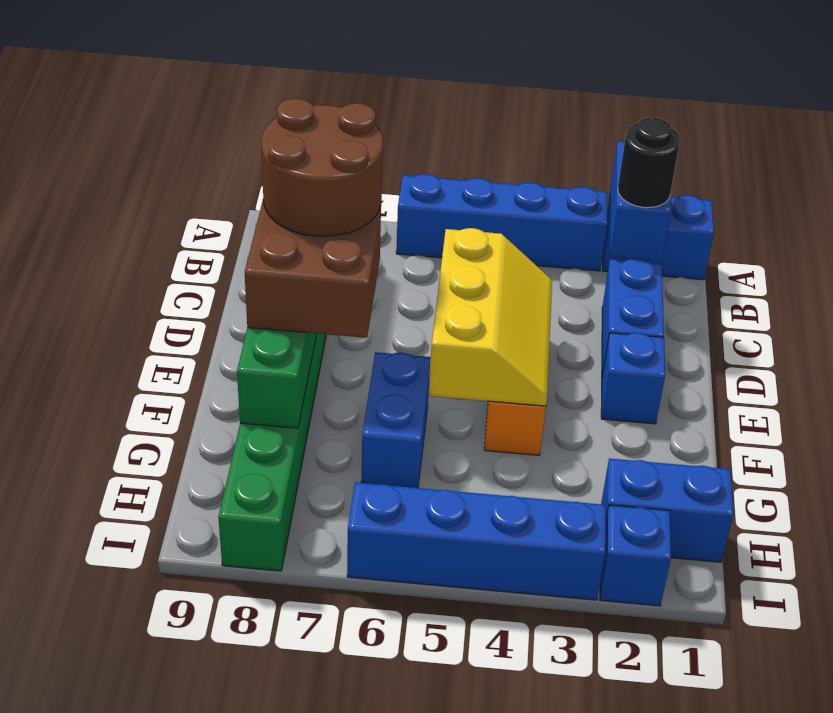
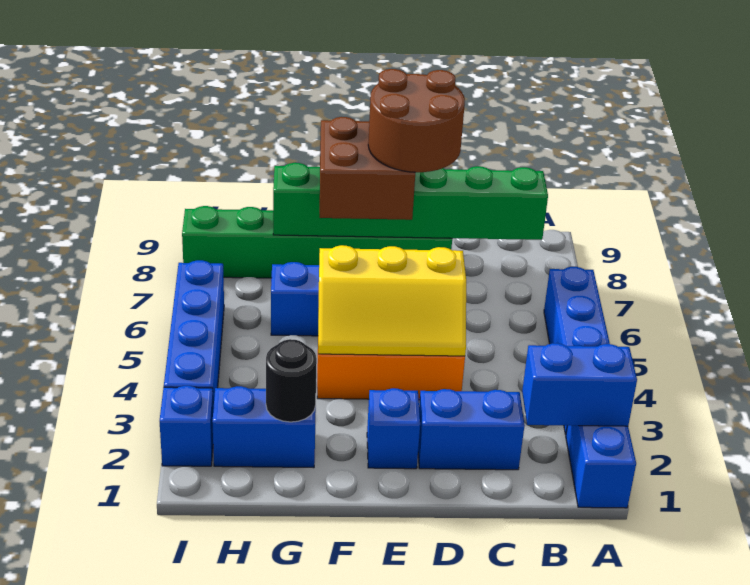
black round brick B2 level 3 -> black round brick G2 level 2
blue brick H1:H2 level 1 -> blue brick G2:H2 level 1

